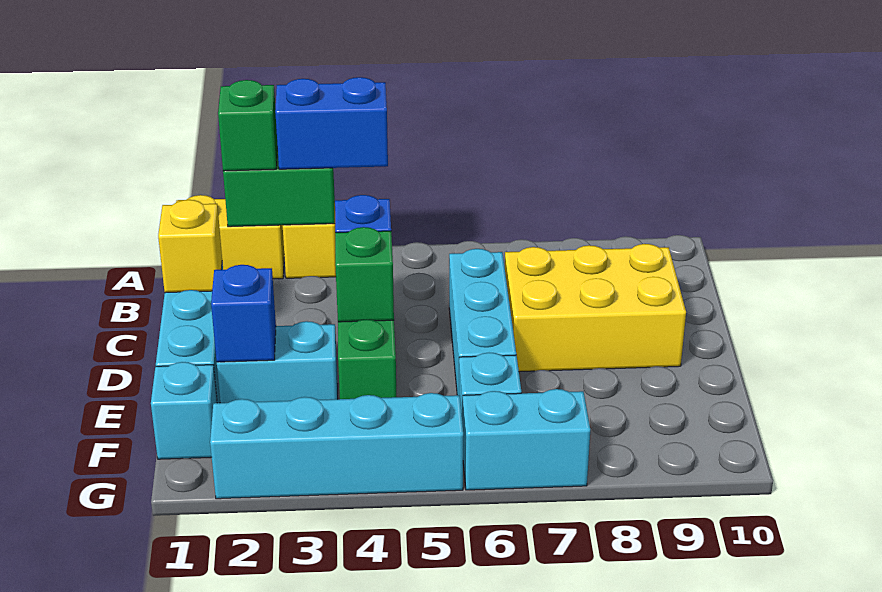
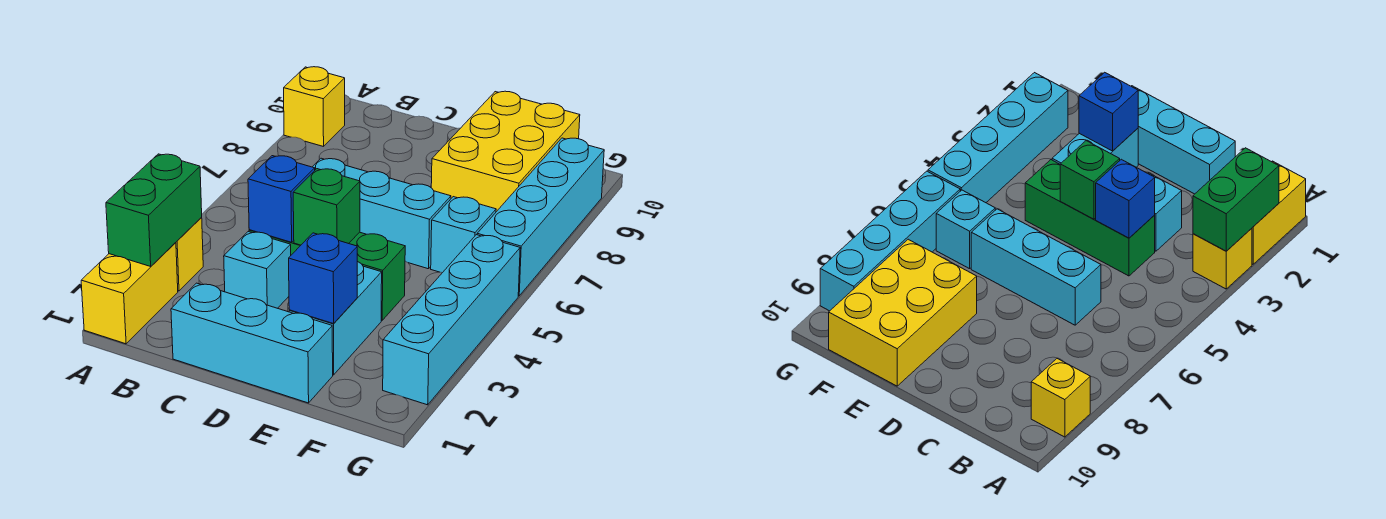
green brick A2 level 3 -> none
blue brick A3:A4 level 3 -> none
yellow brick C1 level 2 -> yellow brick A9 level 1
yellow brick C7:D9 level 1 -> yellow brick E8:F10 level 1
cyan brick F1 level 1 -> cyan brick C3 level 1
cyan brick G6:G7 level 1 -> cyan brick G6:G9 level 1

